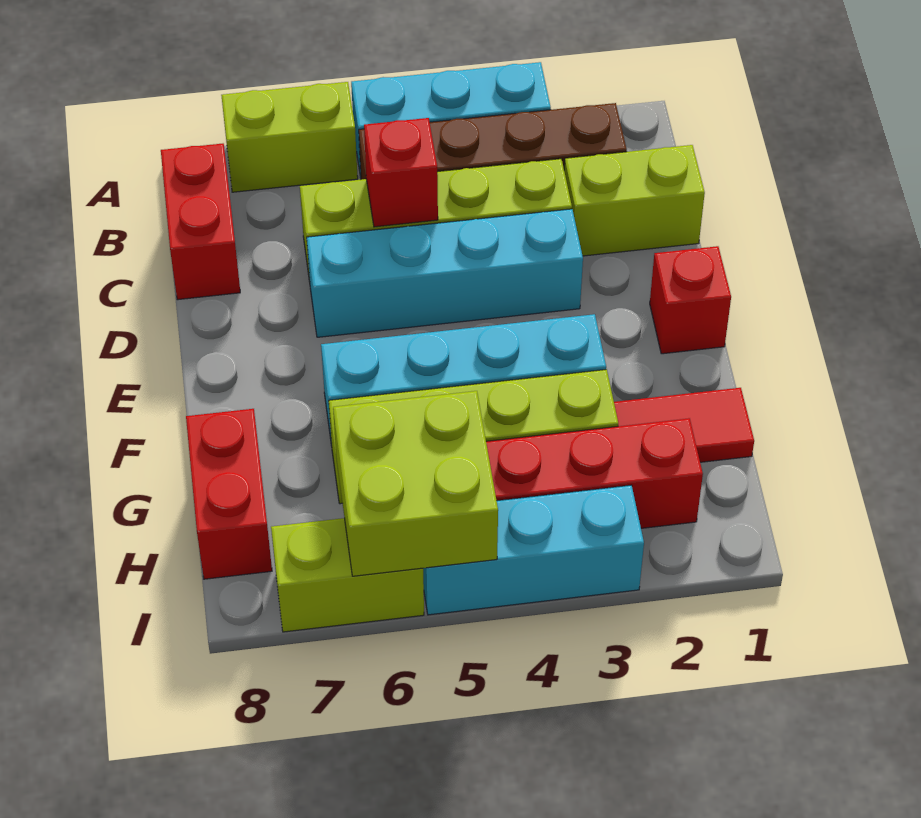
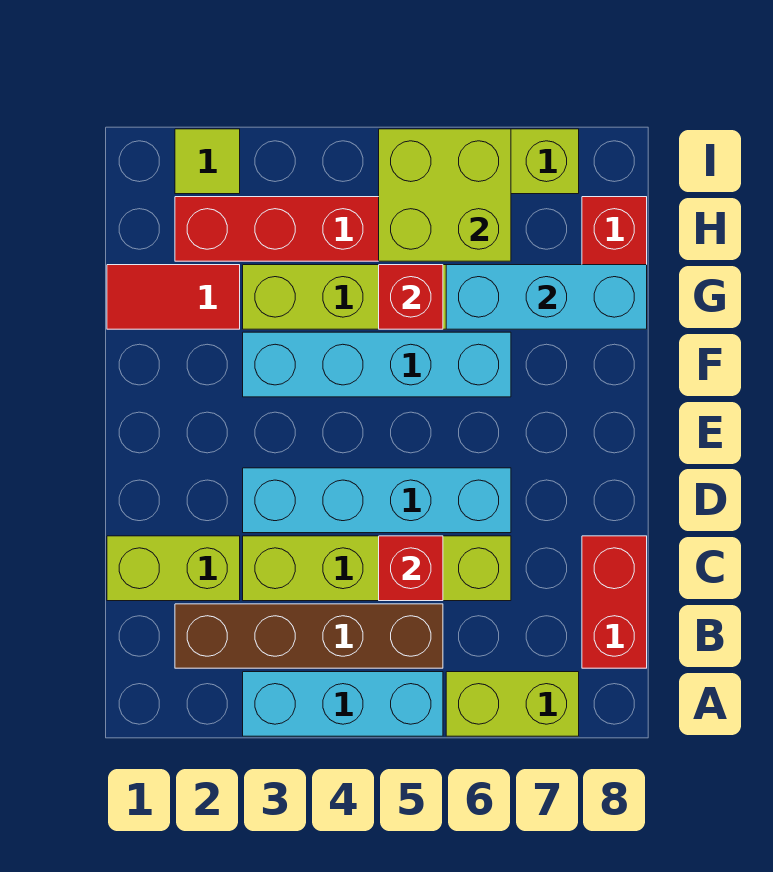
red brick E1 level 1 -> red brick G5 level 2
none -> lime tile I2 level 1
cyan brick I3:I5 level 1 -> cyan brick G6:G8 level 2

